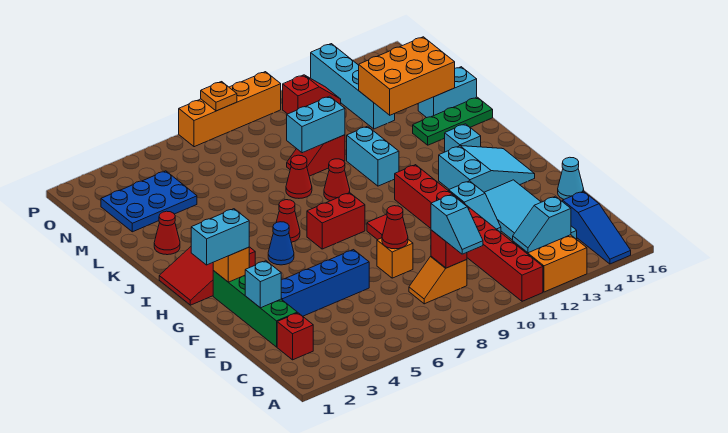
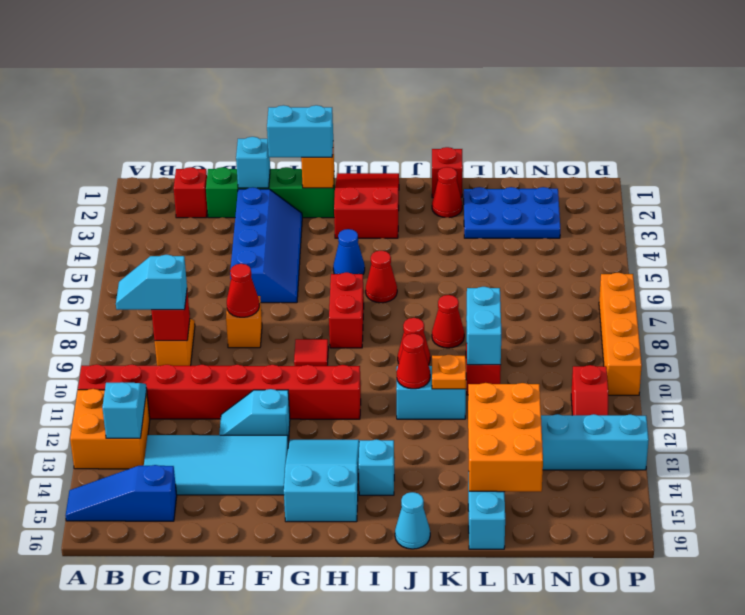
cyan cone E16 level 1 -> cyan cone J16 level 1
cyan brick G1:G2 level 3 -> cyan brick F2:G2 level 3
cyan slope G13:H15 level 1 top 13 -> cyan slope G13:H15 level 1 top 15
none -> red cone J11 level 2
none -> red brick K1 level 1
green plate K14:K16 level 1 -> none
blue plate M2:N4 level 1 -> blue plate L2:N3 level 1
orange plate P8 level 2 -> orange plate K11 level 2

